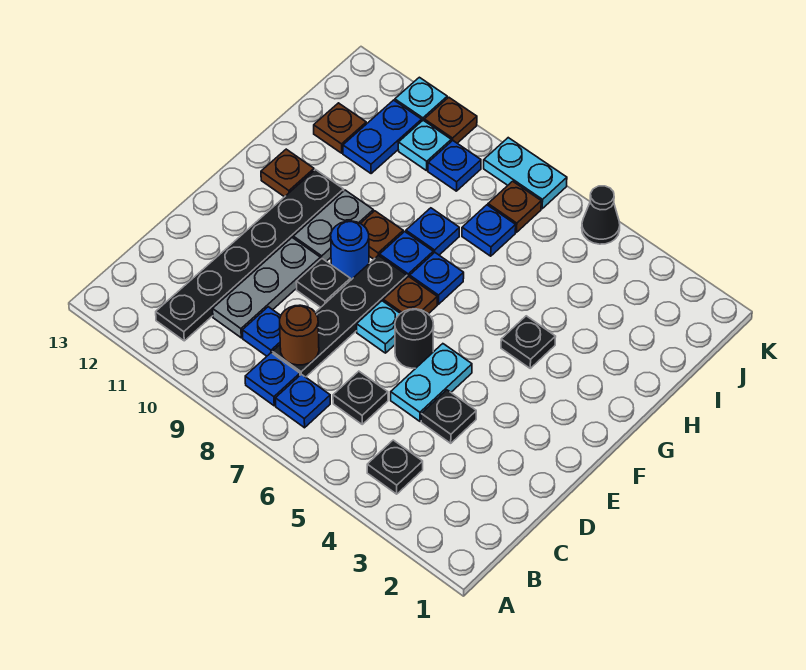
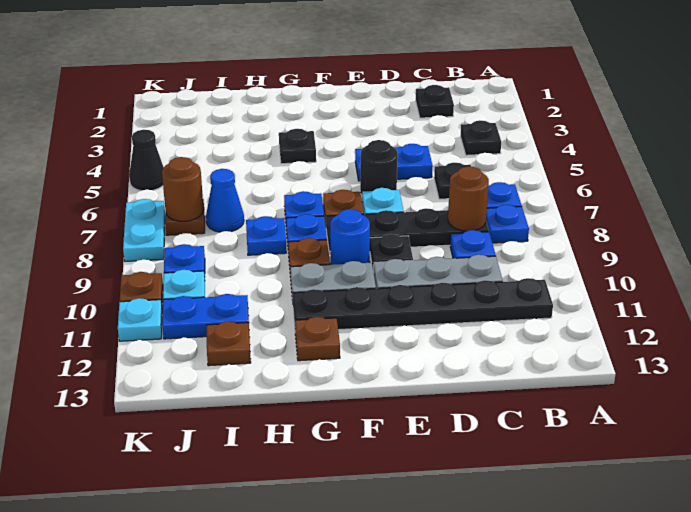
black plate D4 level 1 -> black plate C2 level 1
cyan plate D5:E5 level 1 -> blue plate D5:E5 level 1
blue plate I7 level 1 -> blue cone I7 level 1
none -> brown round brick J7 level 2

